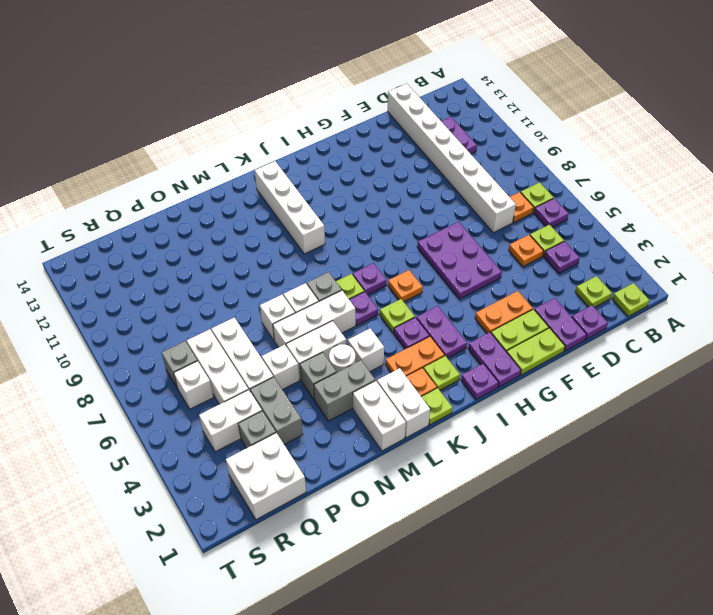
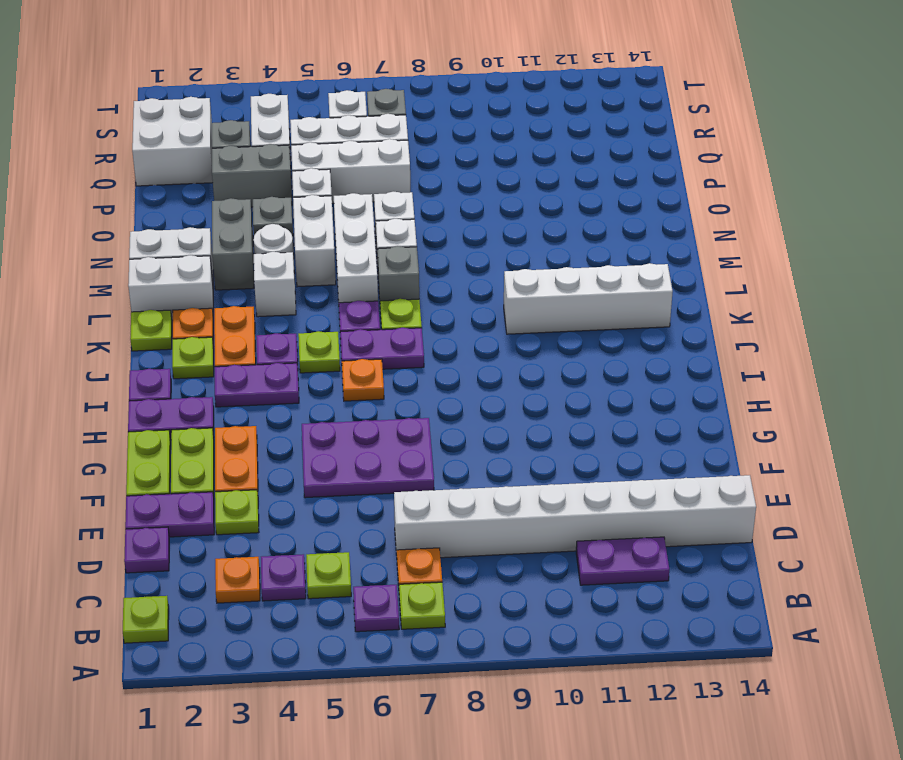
lime plate C2 level 1 -> lime plate E3 level 1
orange plate D5 level 1 -> orange plate C3 level 1
purple plate J7 level 1 -> purple plate J6:J7 level 1

